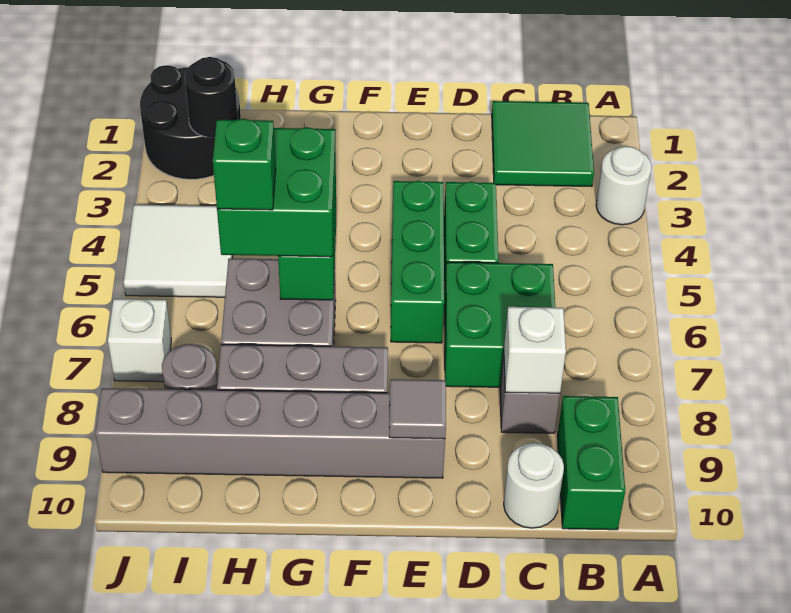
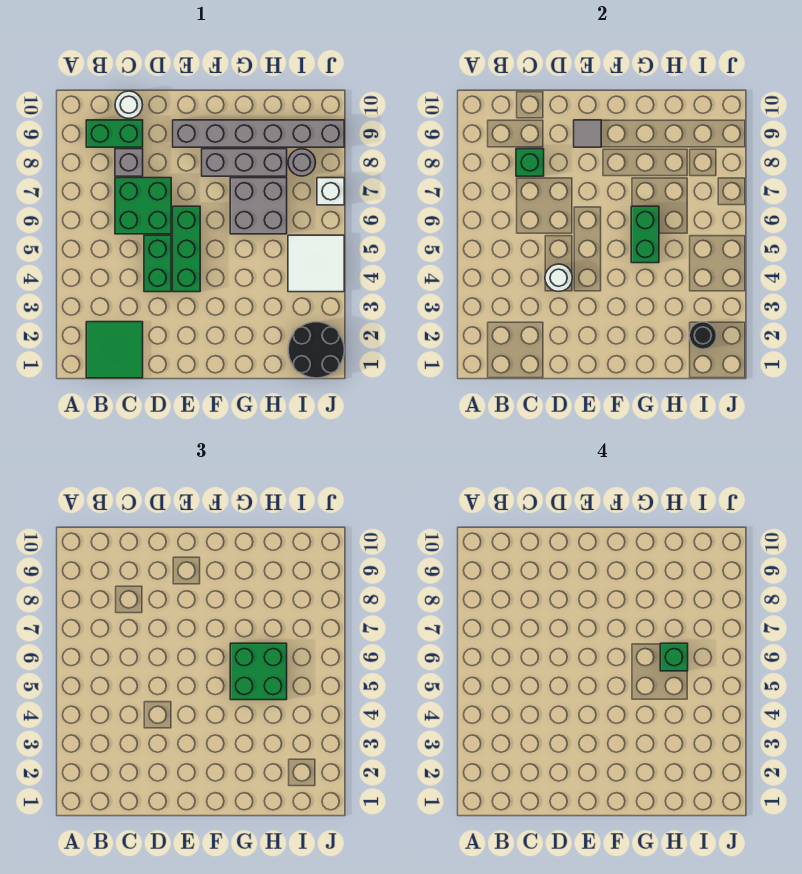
white round brick A3 level 1 -> white round brick D4 level 2
green brick B9:B10 level 1 -> green brick B9:C9 level 1
white brick C8 level 2 -> green brick C8 level 2

